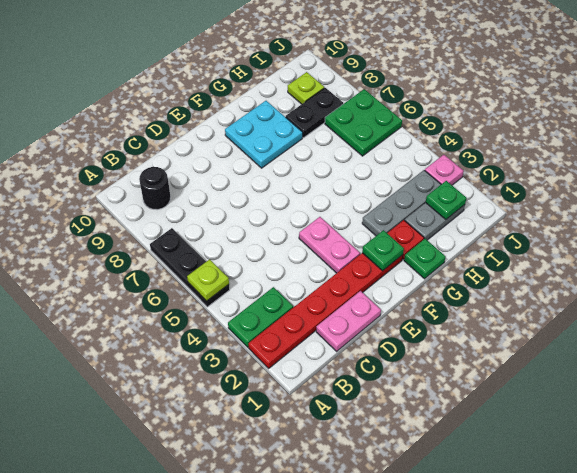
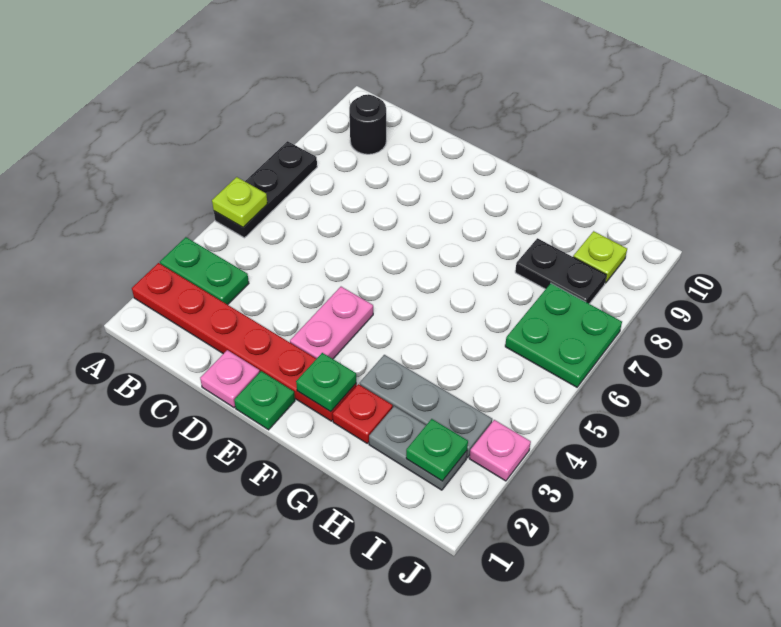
pink plate C1:D1 level 1 -> pink plate D1 level 1
cyan plate F8:G9 level 1 -> none
green plate G1 level 1 -> green plate E1 level 1

